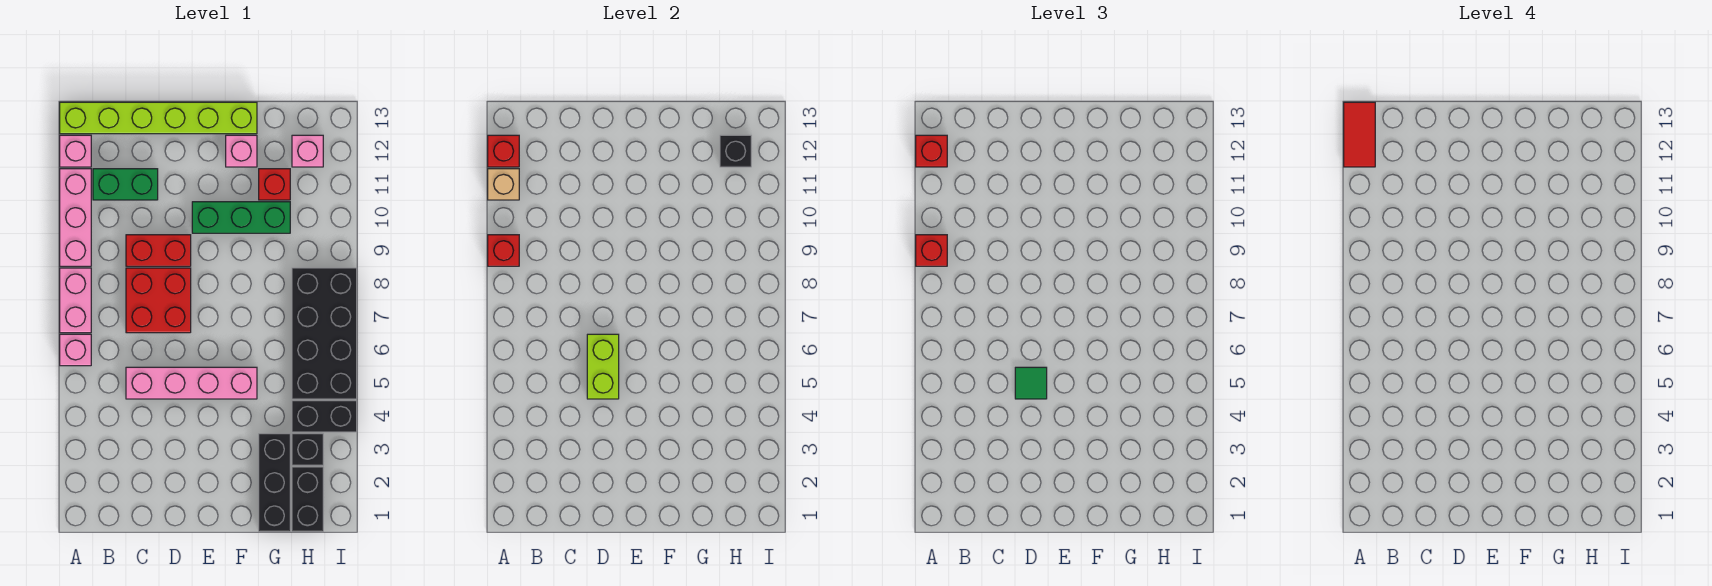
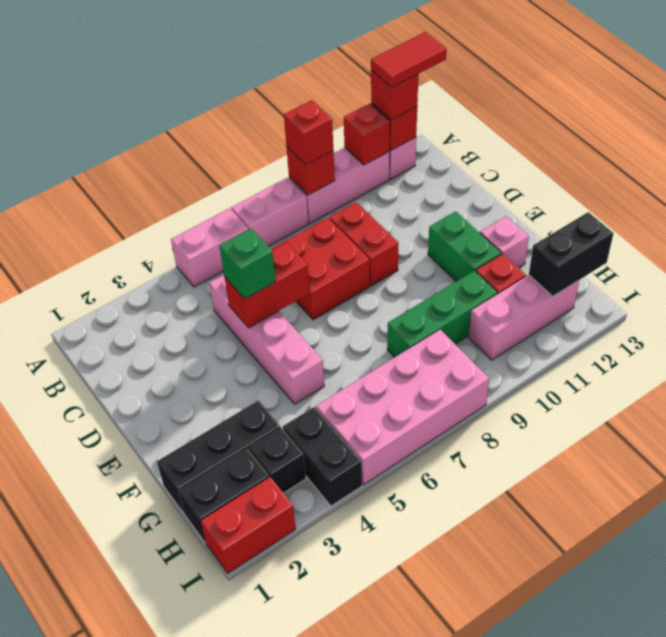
pink brick A6 level 1 -> pink brick A5:A6 level 1
tan brick A11 level 2 -> red brick A11 level 2
lime brick A13:F13 level 1 -> none
green brick B11:C11 level 1 -> green brick E11:F11 level 1
lime brick D5:D6 level 2 -> red brick D5:D6 level 2
green tile D5 level 3 -> green brick D5 level 3
green brick E10:G10 level 1 -> green brick G8:G10 level 1
black brick H5:I8 level 1 -> pink brick H5:I8 level 1
pink brick H12 level 1 -> pink brick H10:H12 level 1
black brick H12 level 2 -> black brick H12:H13 level 2
none -> red brick I1:I2 level 1

